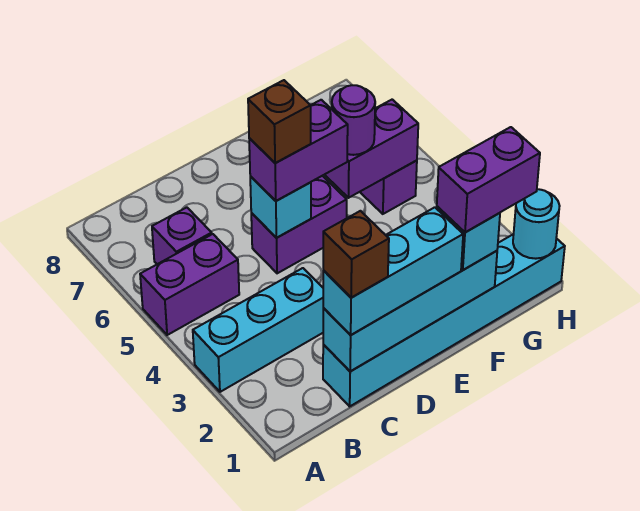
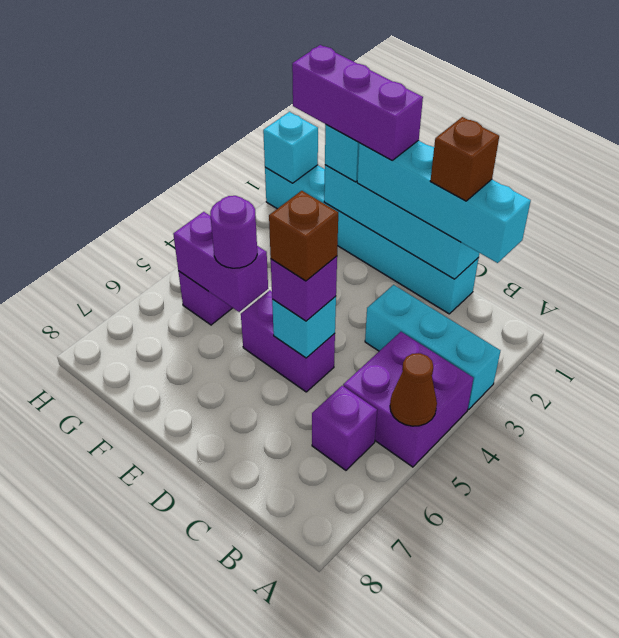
purple brick A5:B5 level 1 -> purple brick A4:B5 level 1
none -> brown cone A5 level 2
cyan brick C1:E1 level 3 -> cyan brick B1:E1 level 3
purple brick D5:E5 level 3 -> purple brick D5 level 3
purple brick F1:G1 level 4 -> purple brick E1:G1 level 4
cyan round brick H1 level 2 -> cyan brick H1 level 2

